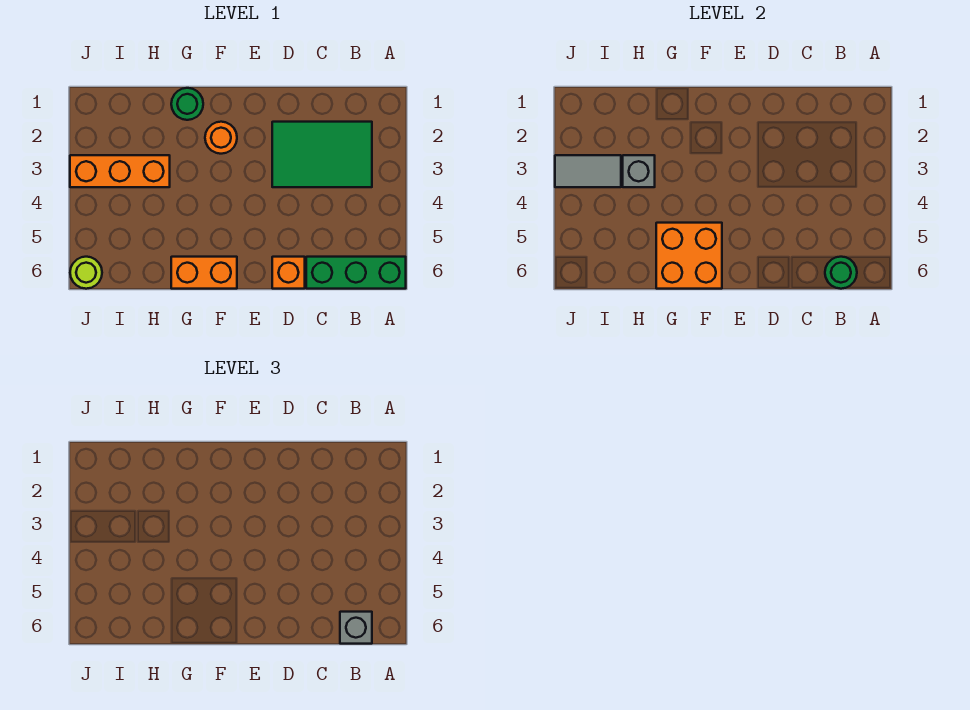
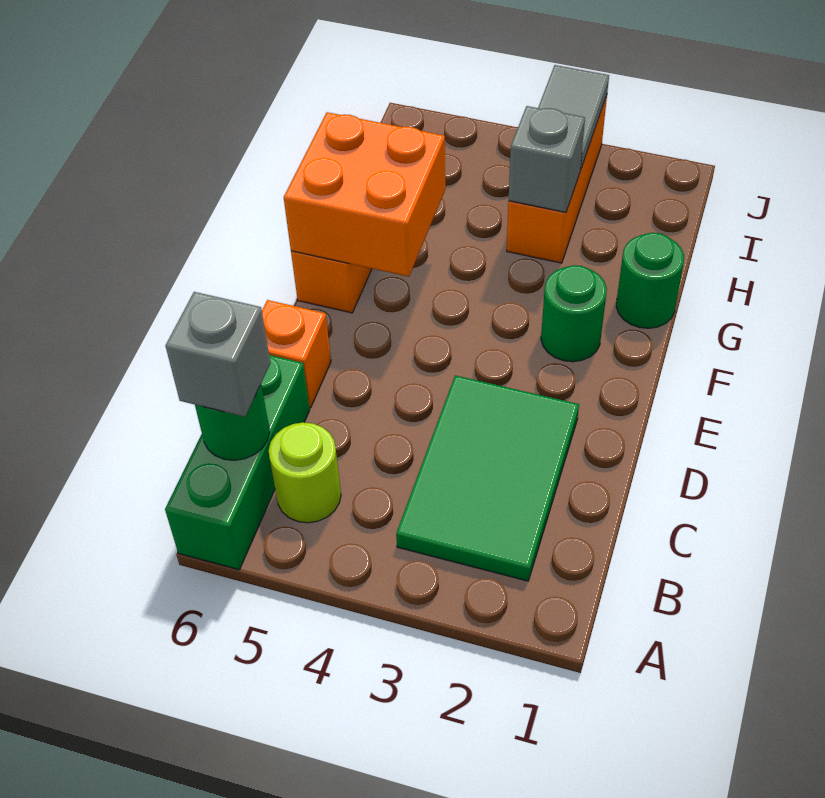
orange round brick F2 level 1 -> green round brick F2 level 1
lime round brick J6 level 1 -> lime round brick B5 level 1

